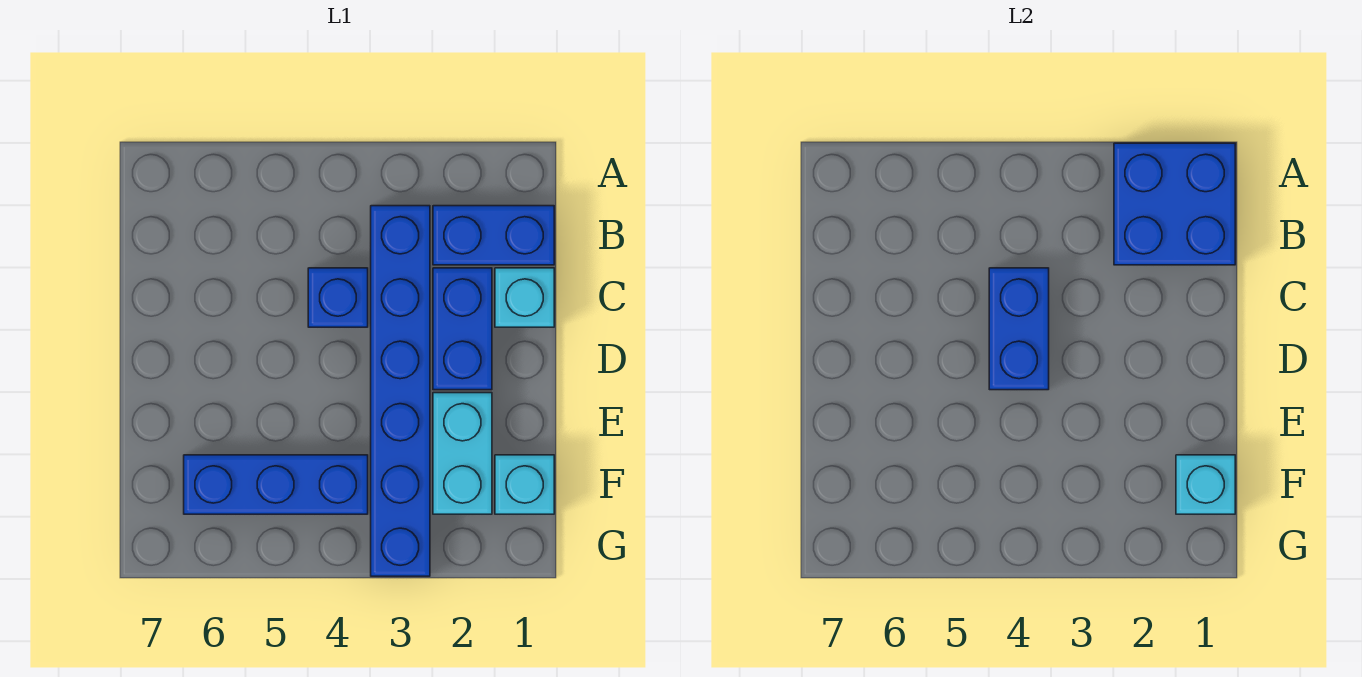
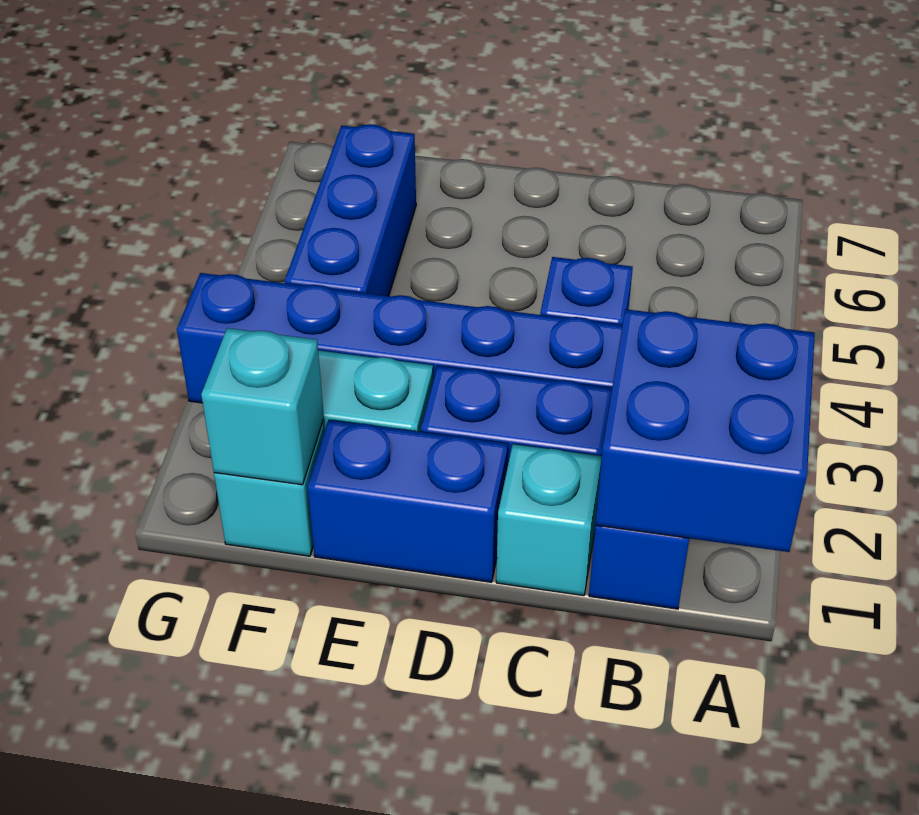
blue brick C4:D4 level 2 -> blue brick D1:E1 level 1

